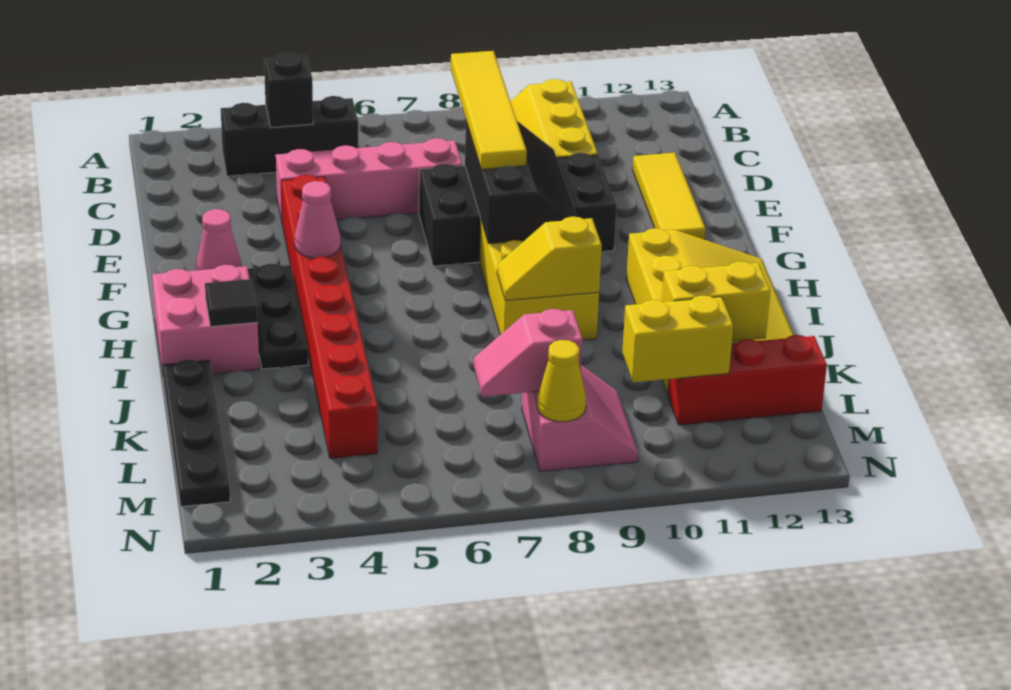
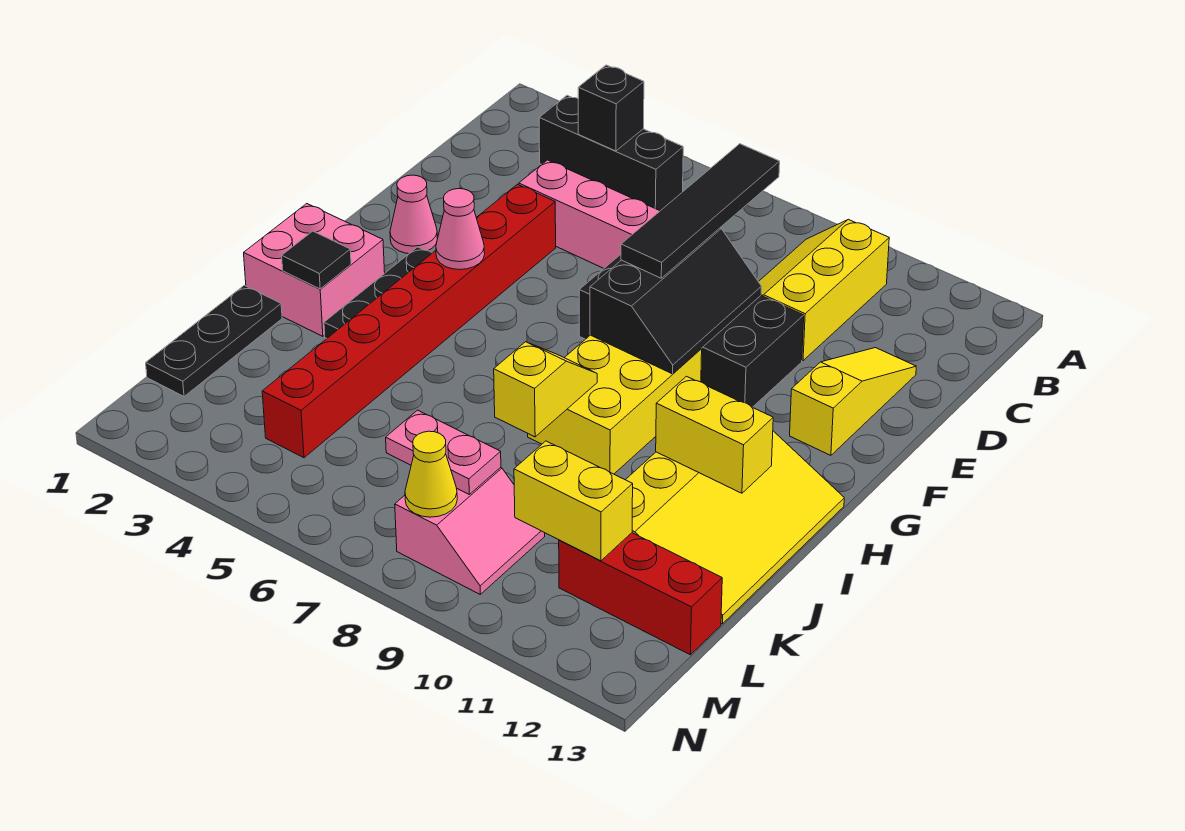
yellow tile C8:F8 level 3 -> black tile C8:F8 level 3
yellow tile D12:F12 level 1 -> yellow slope D12:F12 level 1 top F
yellow slope I8:I9 level 2 top 9 -> yellow slope I8:J8 level 2 top J
black plate J1:M1 level 1 -> black plate J1:L1 level 1
yellow brick K11:K12 level 2 -> yellow brick I11:I12 level 2
pink slope L7:L8 level 2 top 8 -> pink plate L7:L8 level 2

